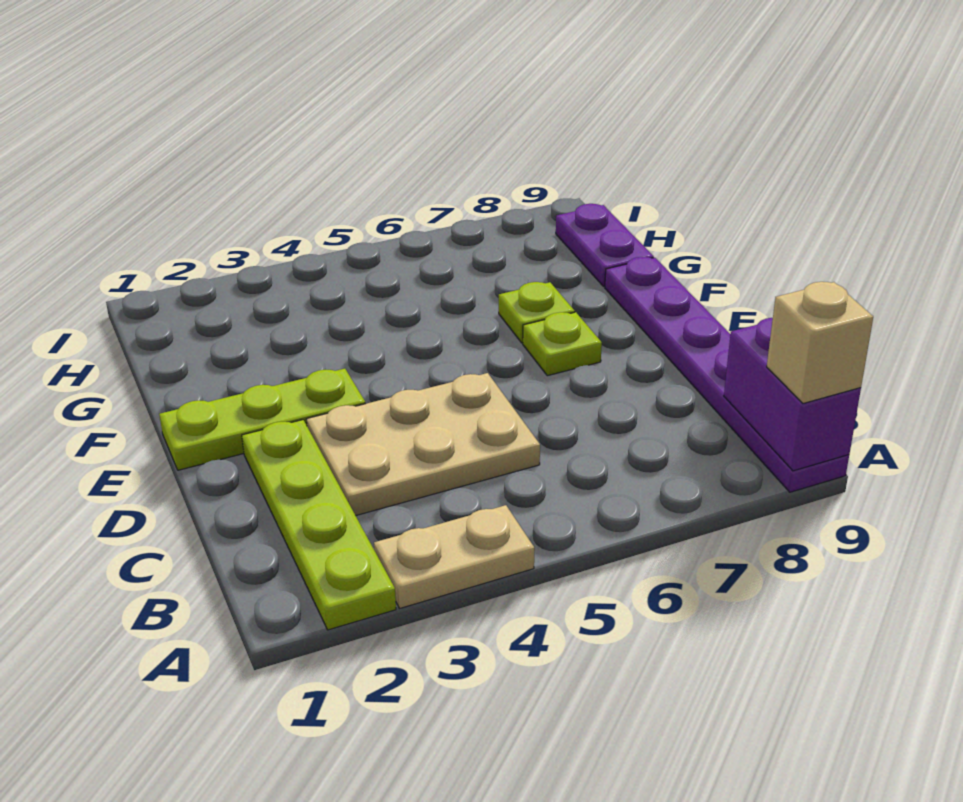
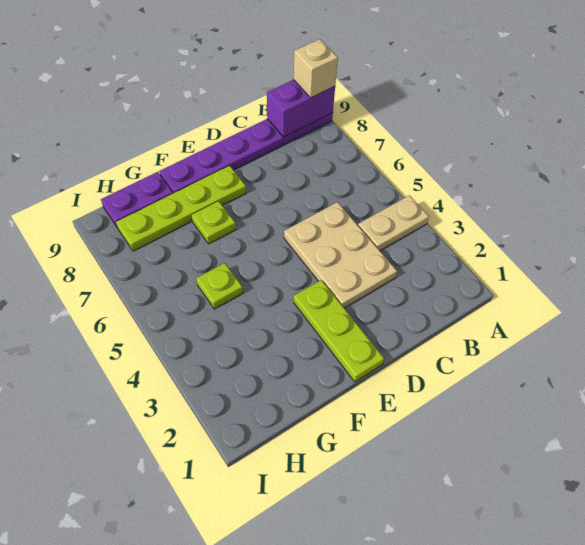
lime plate A2:D2 level 1 -> lime plate E8:H8 level 1
tan plate A3:A4 level 1 -> tan plate A4:B4 level 1
lime plate E7 level 1 -> lime plate G5 level 1

